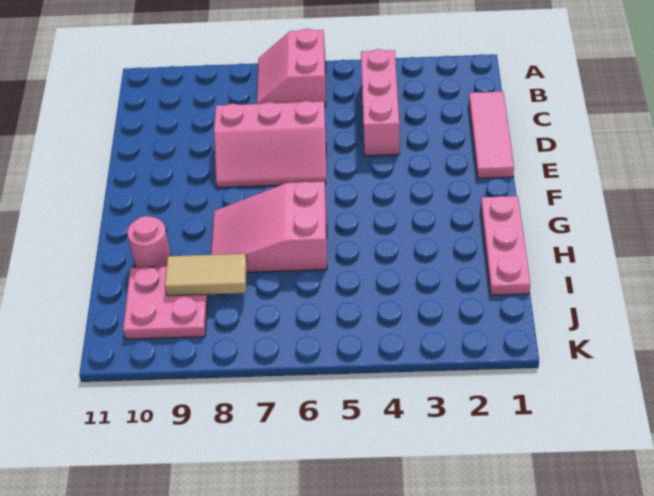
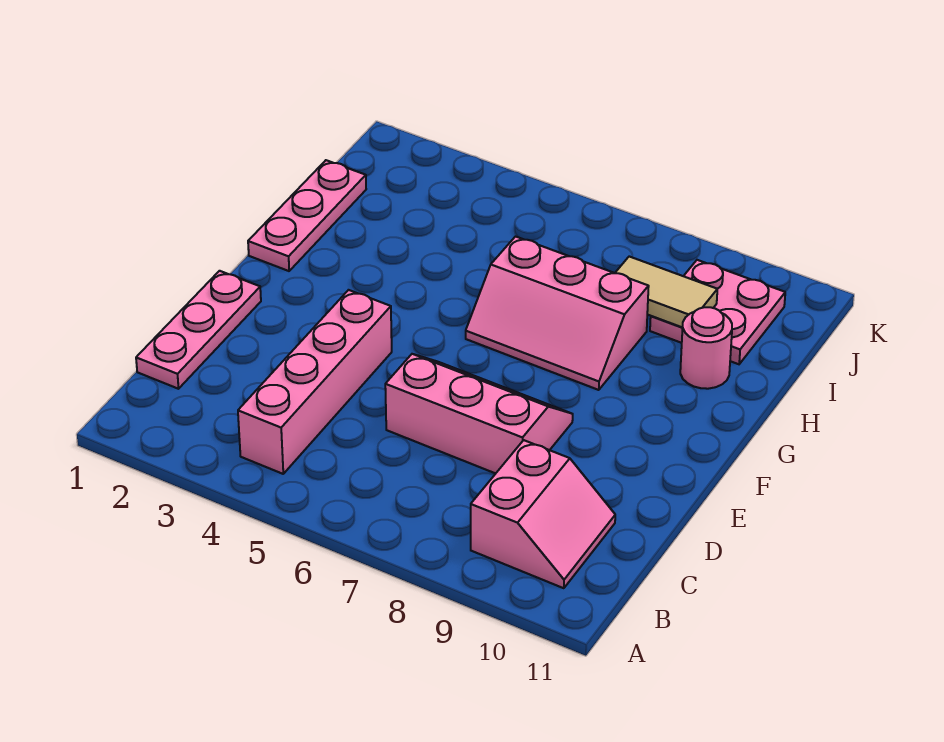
pink slope A6:B7 level 1 top 6 -> pink slope B9:C10 level 1 top 9
pink brick B4:D4 level 1 -> pink brick B4:E4 level 1
pink tile C1:E1 level 1 -> pink plate C1:E1 level 1
pink slope G6:H8 level 1 top 6 -> pink slope G6:H8 level 1 top H

